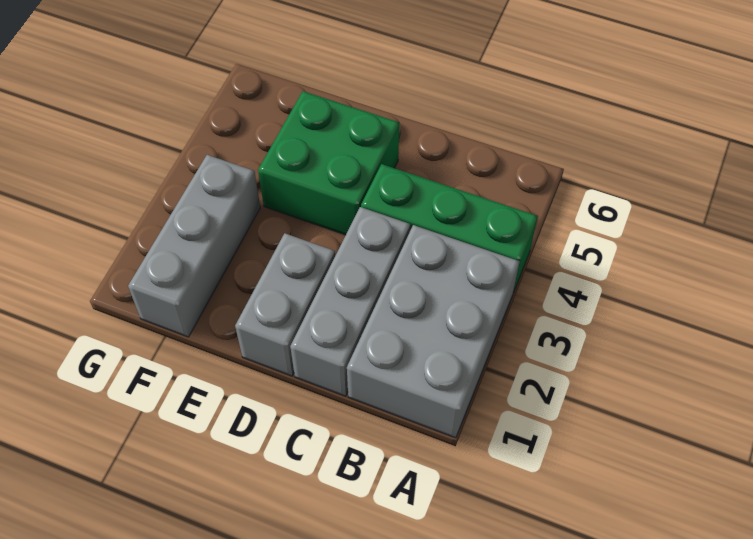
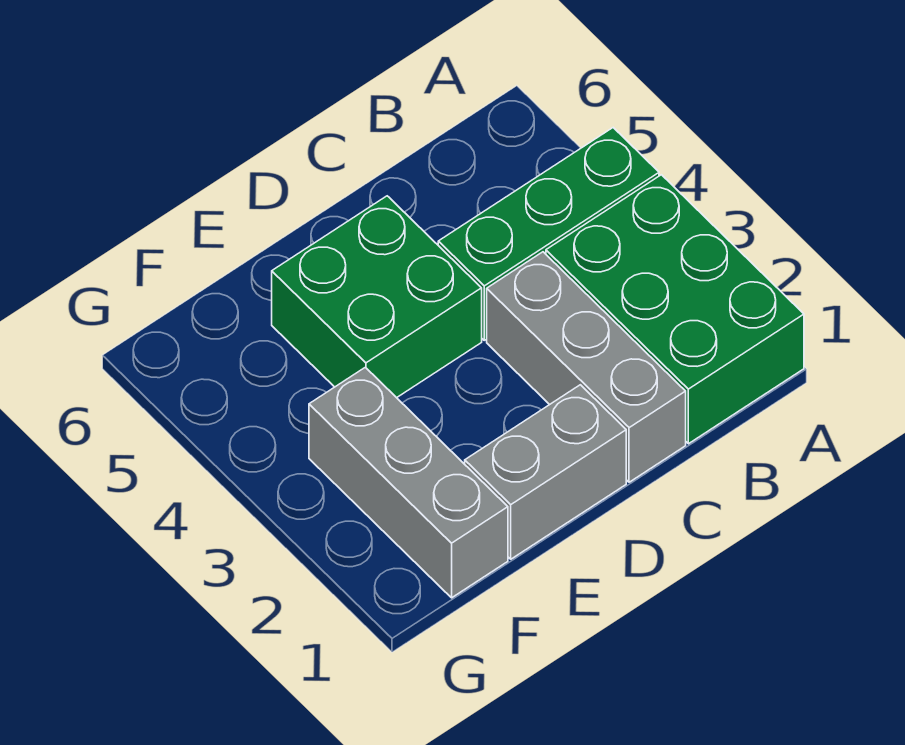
grey brick A1:B3 level 1 -> green brick A1:B3 level 1
grey brick D1:D2 level 1 -> grey brick D1:E1 level 1

